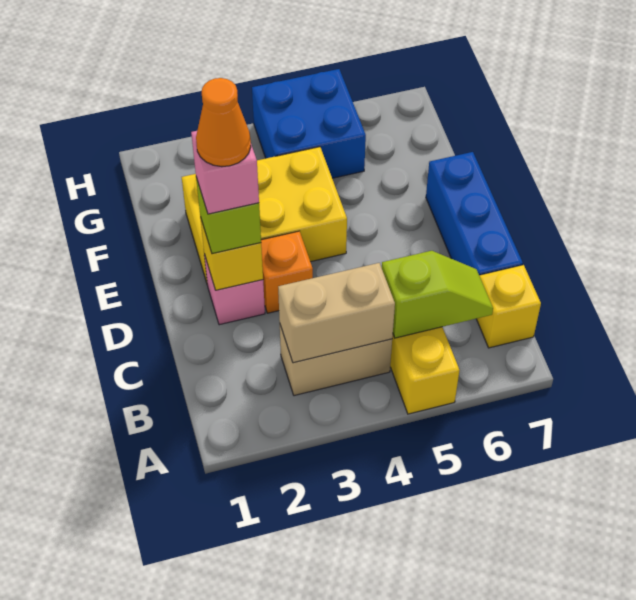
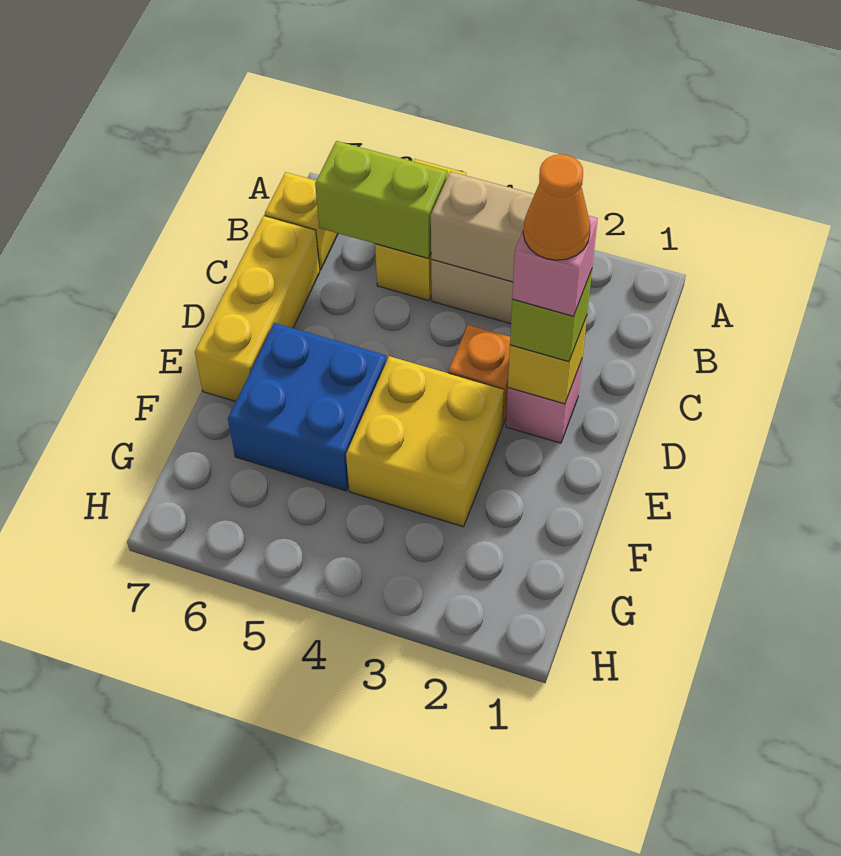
lime slope B5:B6 level 2 top 5 -> lime brick B5:B6 level 2
blue brick C7:E7 level 1 -> yellow brick C7:E7 level 1
yellow brick E2:F4 level 1 -> yellow brick E3:F4 level 1
blue brick G4:H5 level 1 -> blue brick E5:F6 level 1

